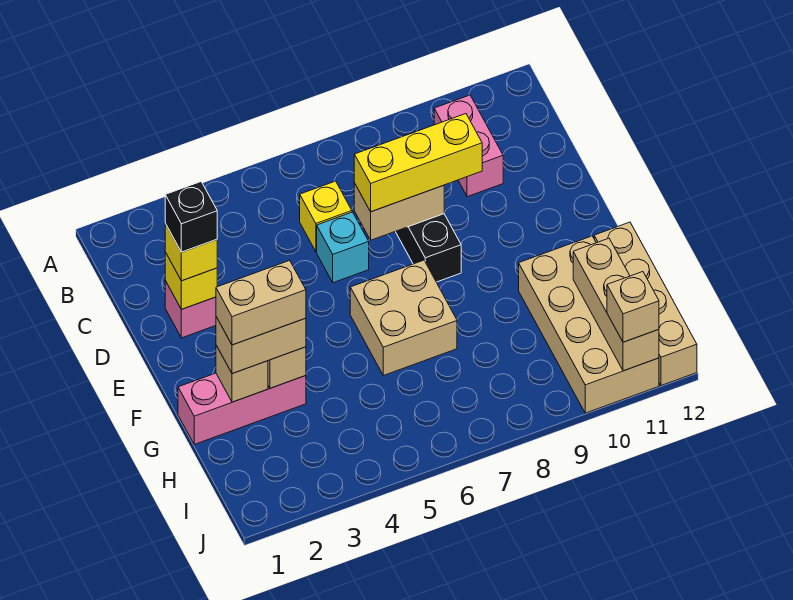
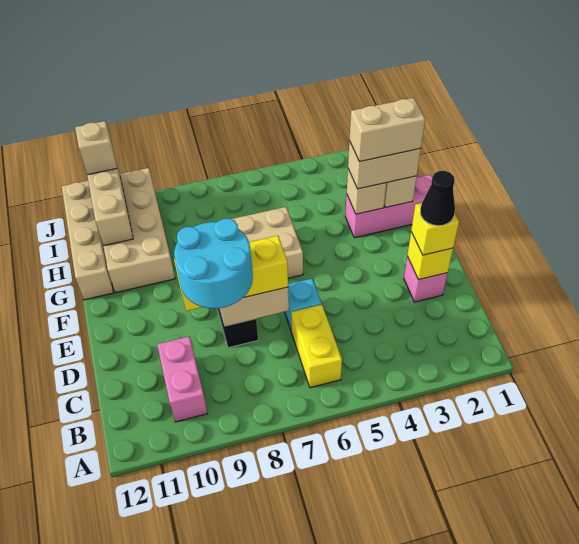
yellow brick C6 level 1 -> yellow brick B6:C6 level 1
none -> cyan round brick C8:D9 level 4
black brick D2 level 4 -> black cone D2 level 4

